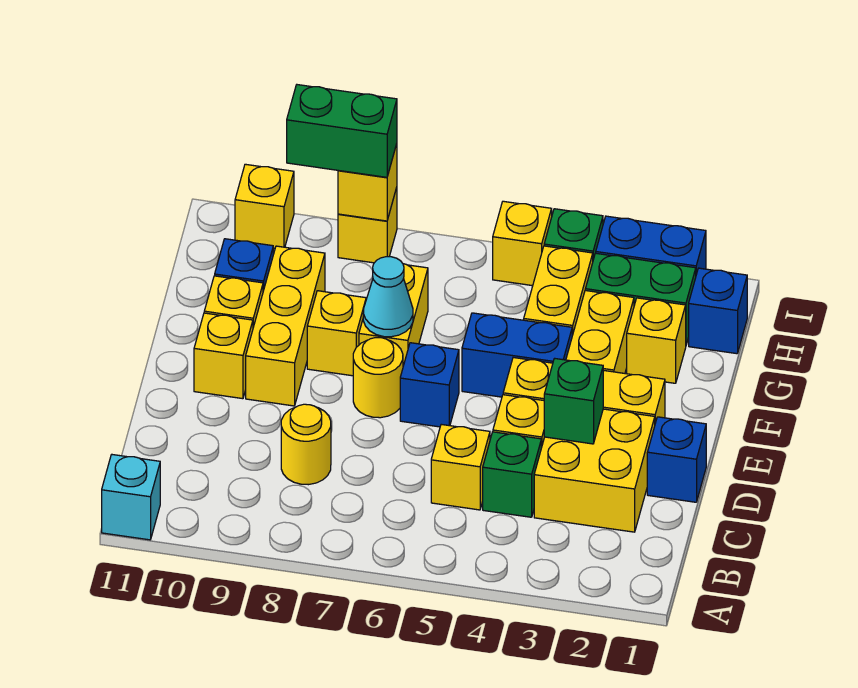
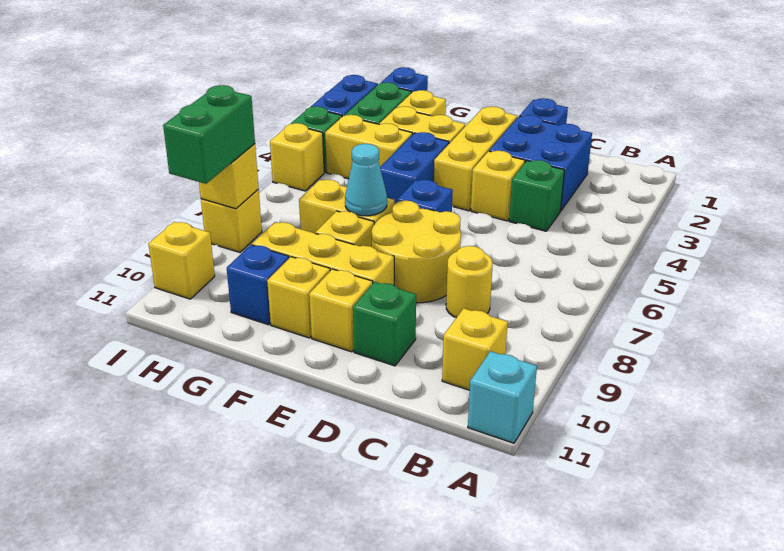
yellow brick C2:D3 level 1 -> blue brick C2:D3 level 1
yellow brick C5 level 1 -> yellow brick B10 level 1
green brick D3 level 2 -> green brick D10 level 1
yellow round brick E7 level 1 -> yellow round brick D7:E8 level 1

